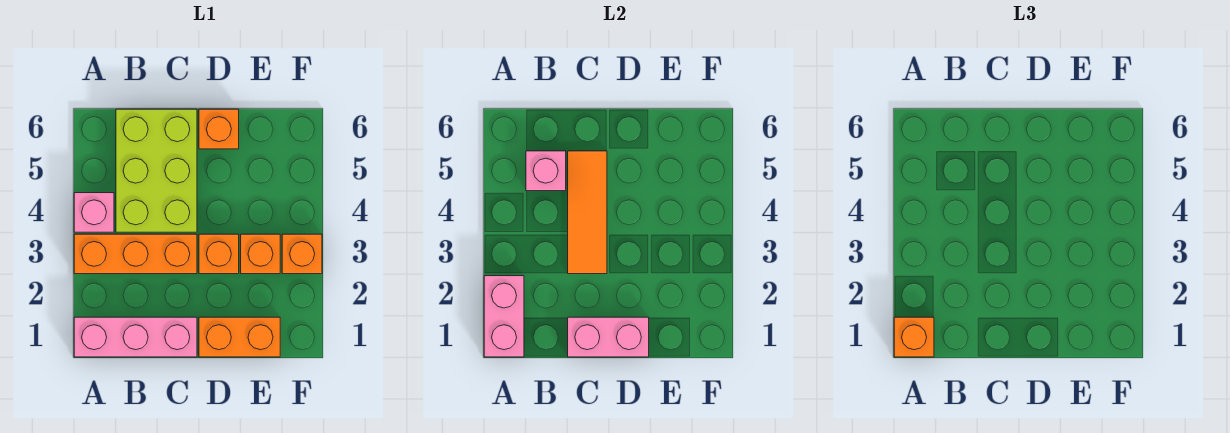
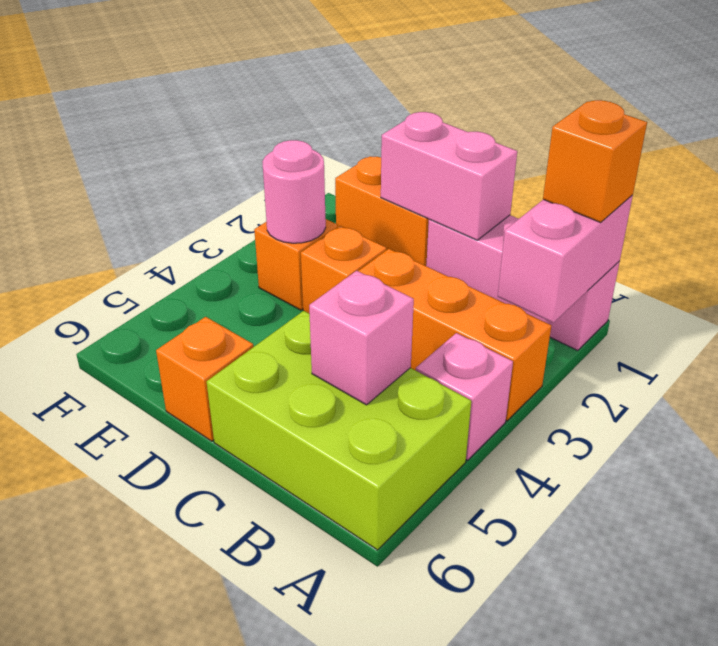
lime brick B4:C6 level 1 -> lime brick A5:C6 level 1
orange tile C3:C5 level 2 -> none
none -> pink round brick E3 level 2
orange brick F3 level 1 -> none

